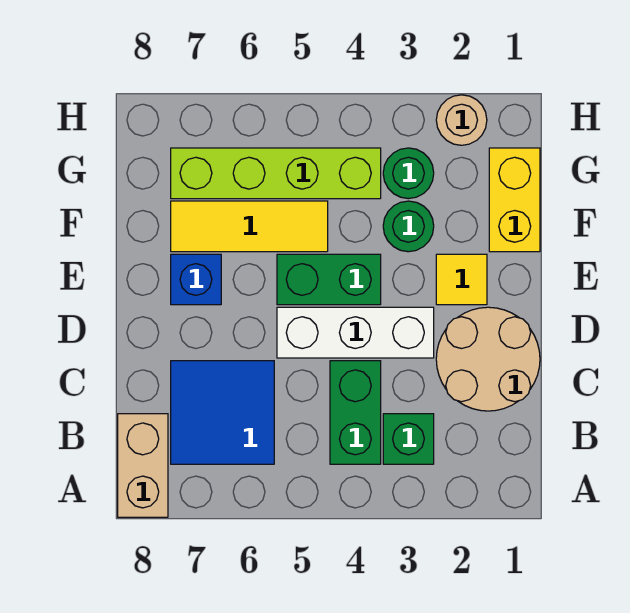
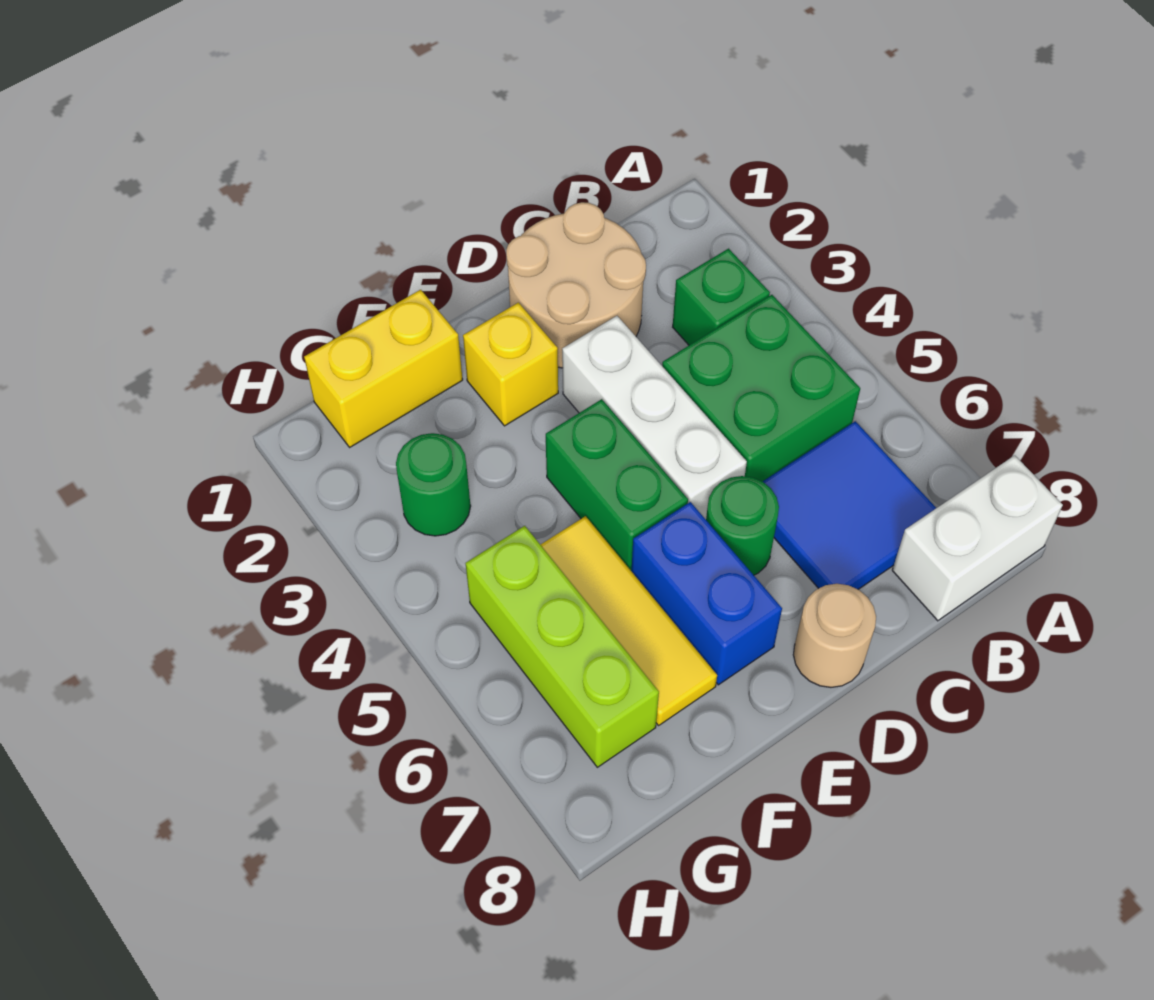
tan brick A8:B8 level 1 -> white brick A8:B8 level 1
green brick B4:C4 level 1 -> green brick B4:C5 level 1
yellow tile E2 level 1 -> yellow brick E2 level 1
blue brick E7 level 1 -> blue brick E6:E7 level 1
green round brick F3 level 1 -> green round brick D6 level 1
lime brick G4:G7 level 1 -> lime brick G5:G7 level 1
tan round brick H2 level 1 -> tan round brick D8 level 1

